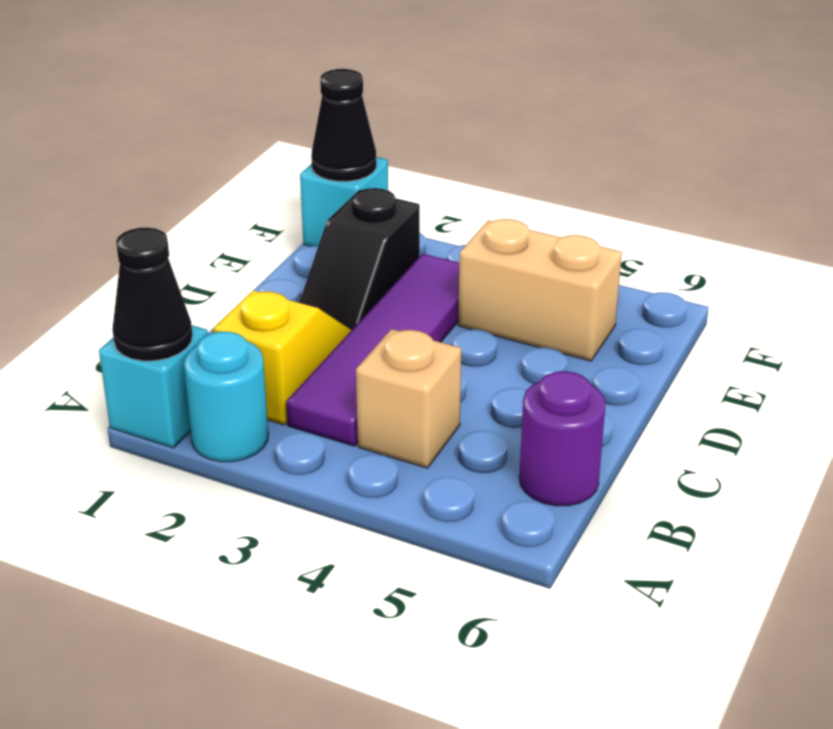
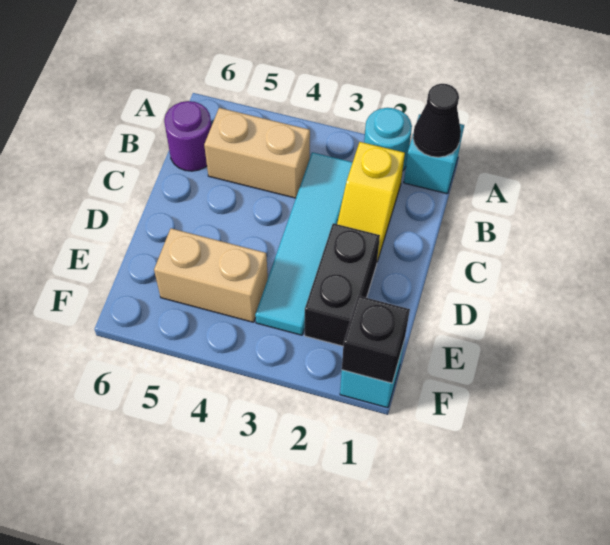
purple tile B3:E3 level 1 -> cyan tile B3:E3 level 1
tan brick B4 level 1 -> tan brick B4:B5 level 1
black slope D2:E2 level 1 top E -> black brick D2:E2 level 1
black cone F1 level 2 -> black brick F1 level 2

